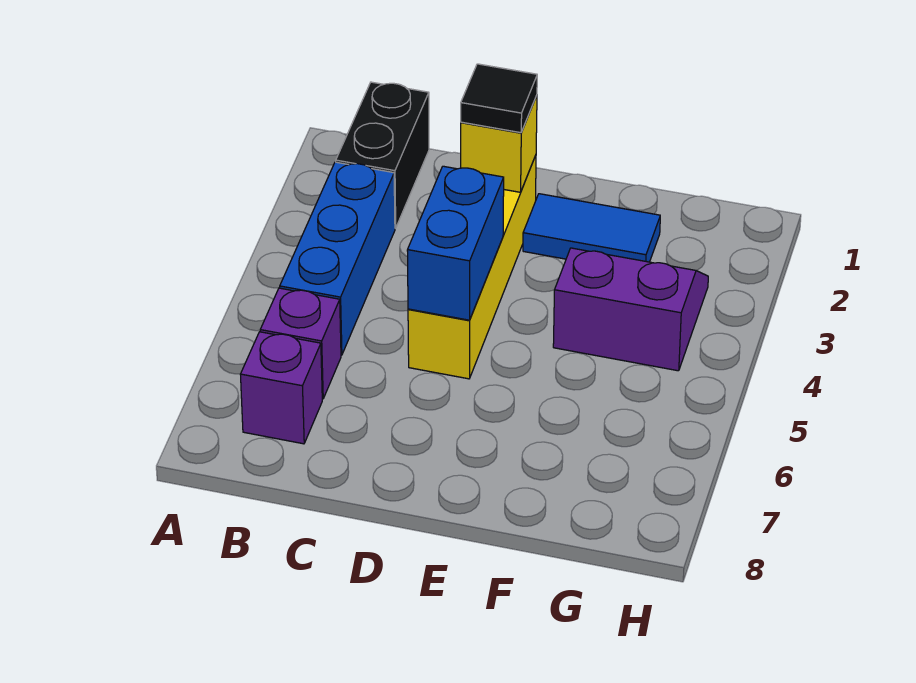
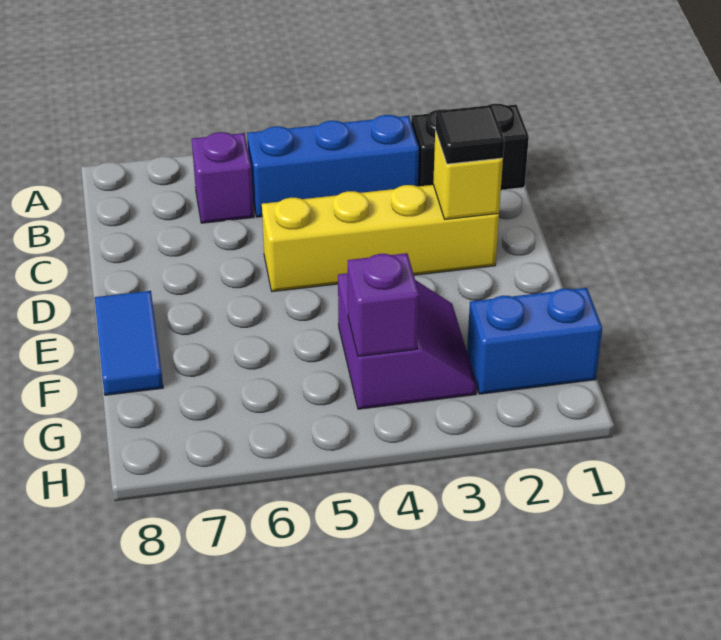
purple brick B7 level 1 -> purple brick G4 level 2
blue brick D4:D5 level 2 -> blue brick G1:G2 level 1
blue tile E2:F2 level 1 -> blue tile E8:F8 level 1

